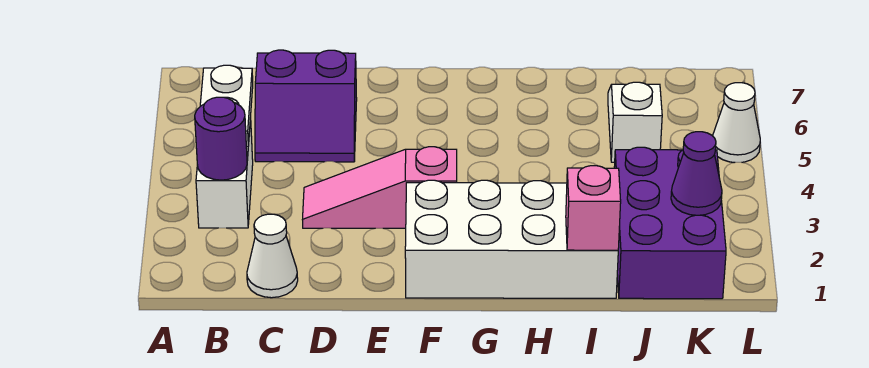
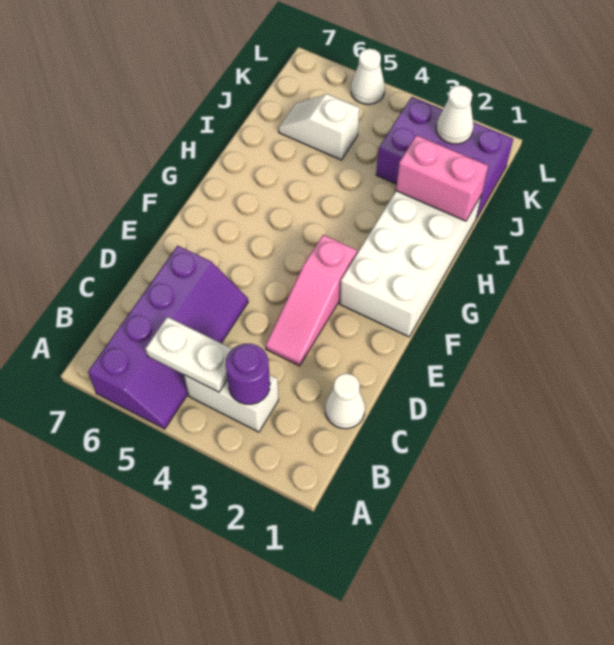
purple slope C5:D6 level 1 top 6 -> purple slope A5:D6 level 1 top 6
pink brick I1 level 2 -> pink brick I1:I2 level 2
purple cone K2 level 2 -> white cone K2 level 2

